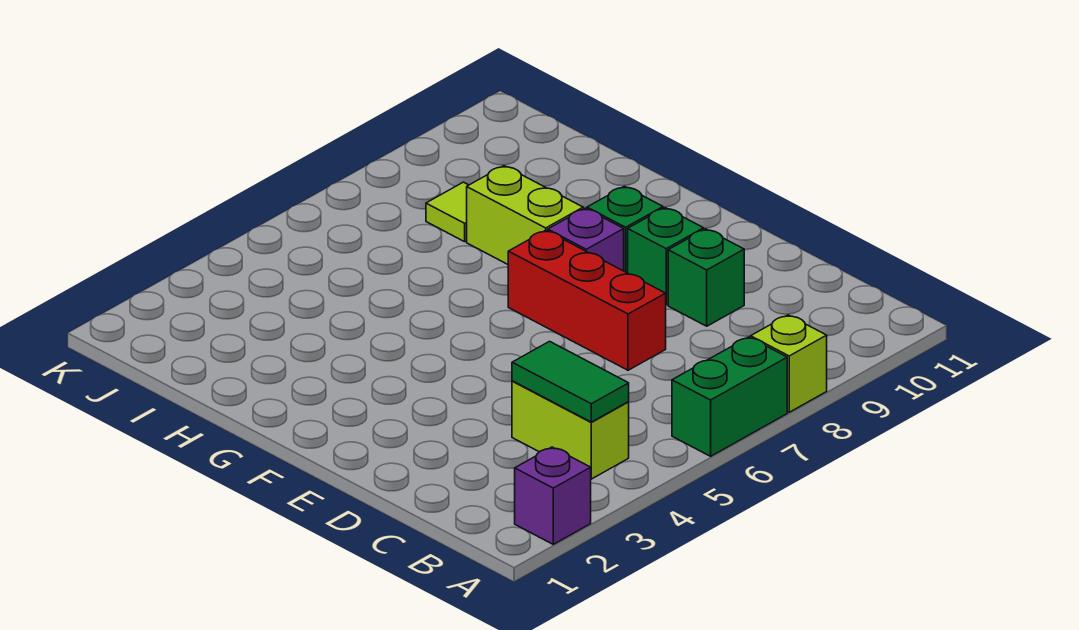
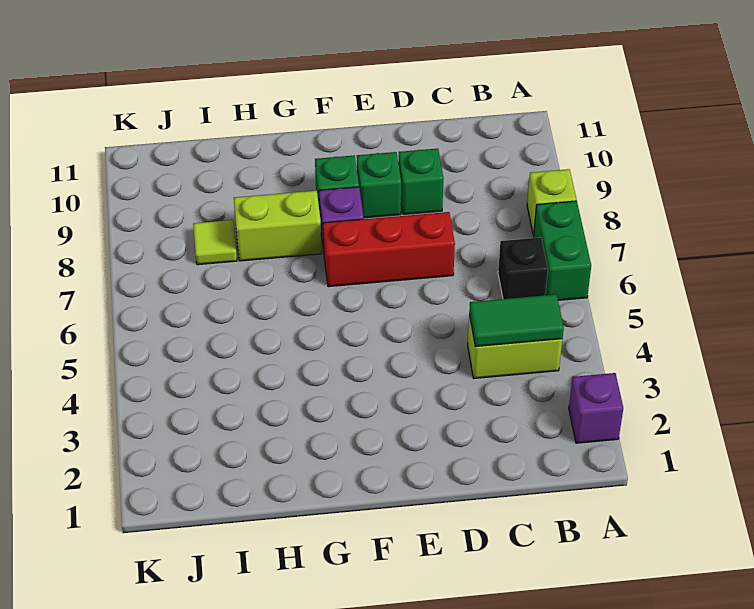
none -> black brick B6 level 1

